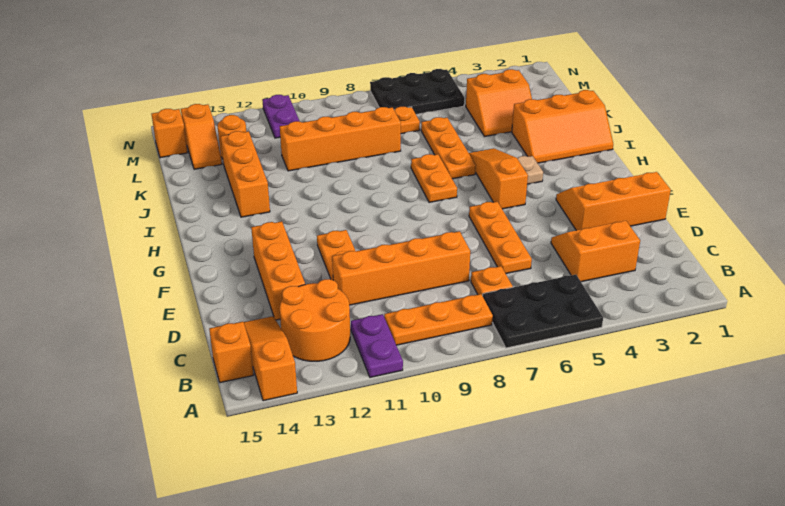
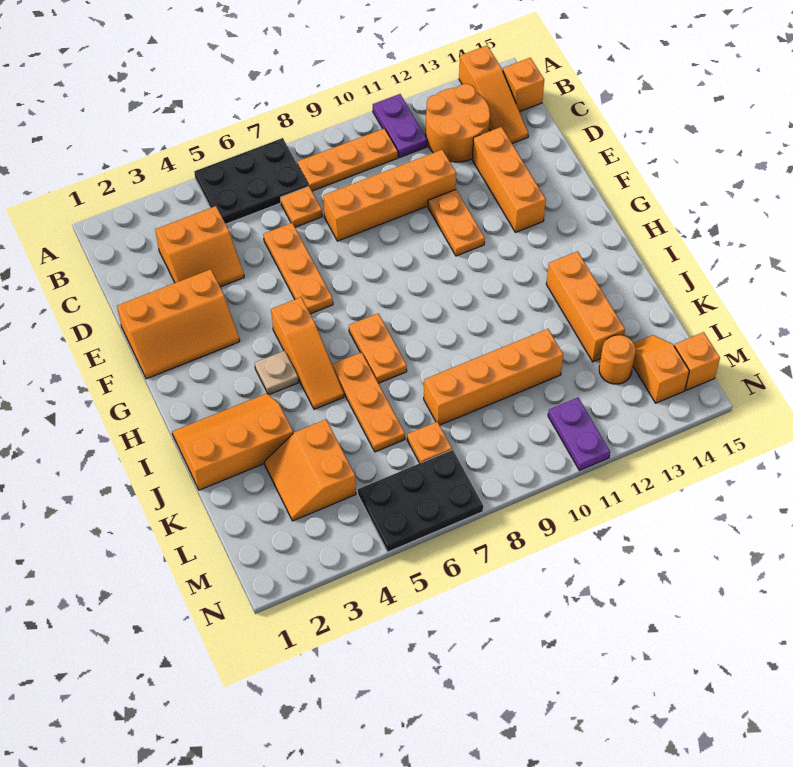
orange slope K3:L4 level 1 top L -> orange slope K3:L4 level 1 top 4

